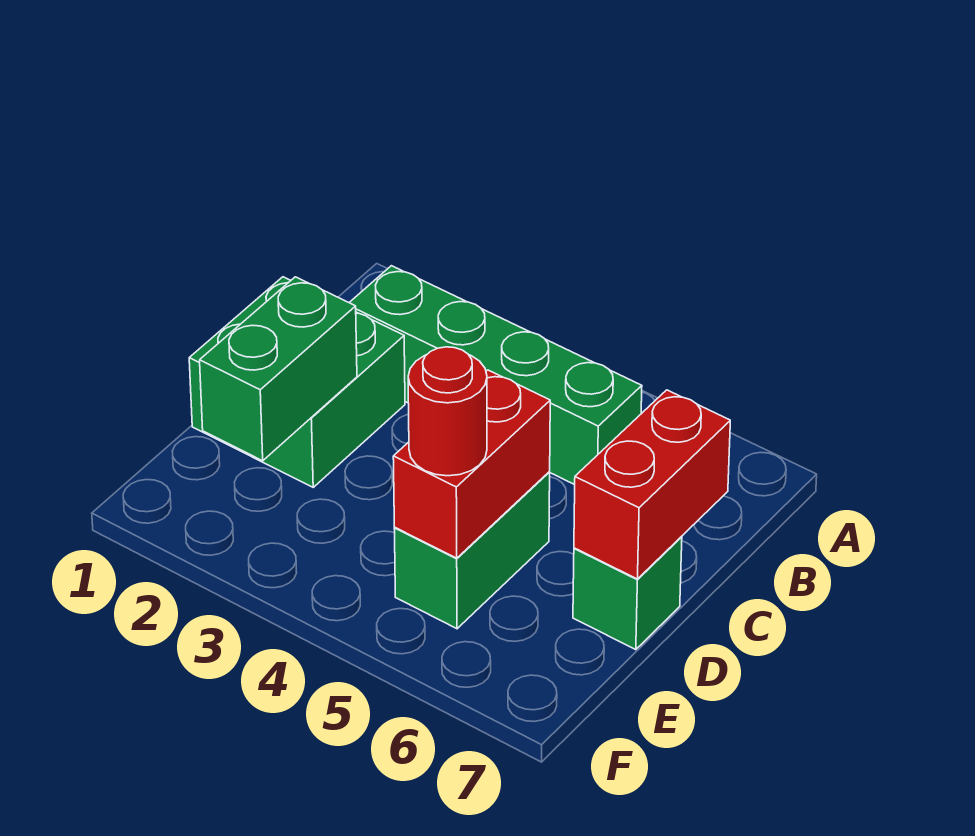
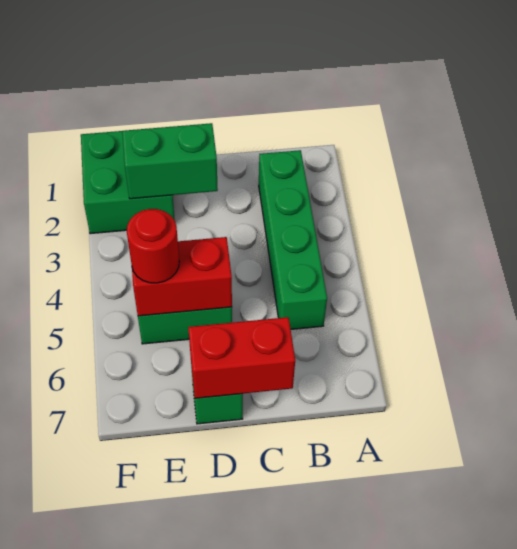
green brick C1:D2 level 1 -> green brick E1:F2 level 1

